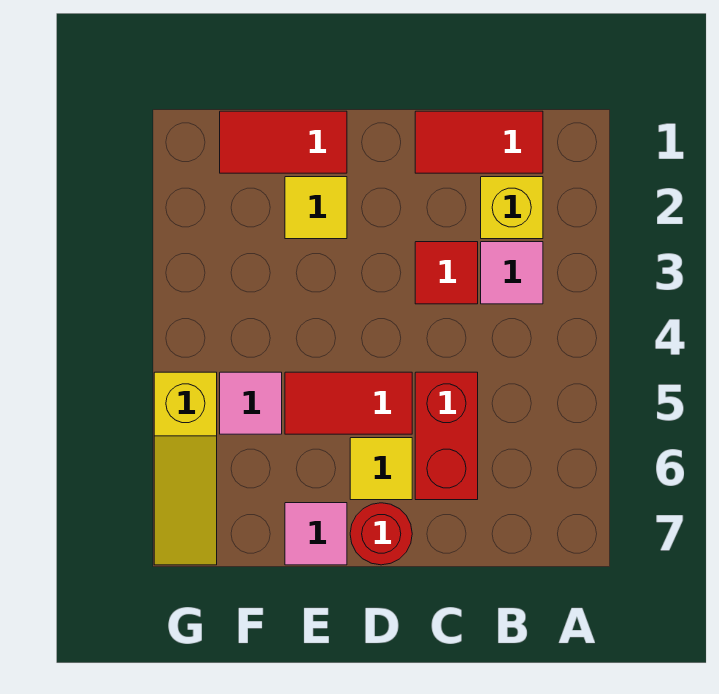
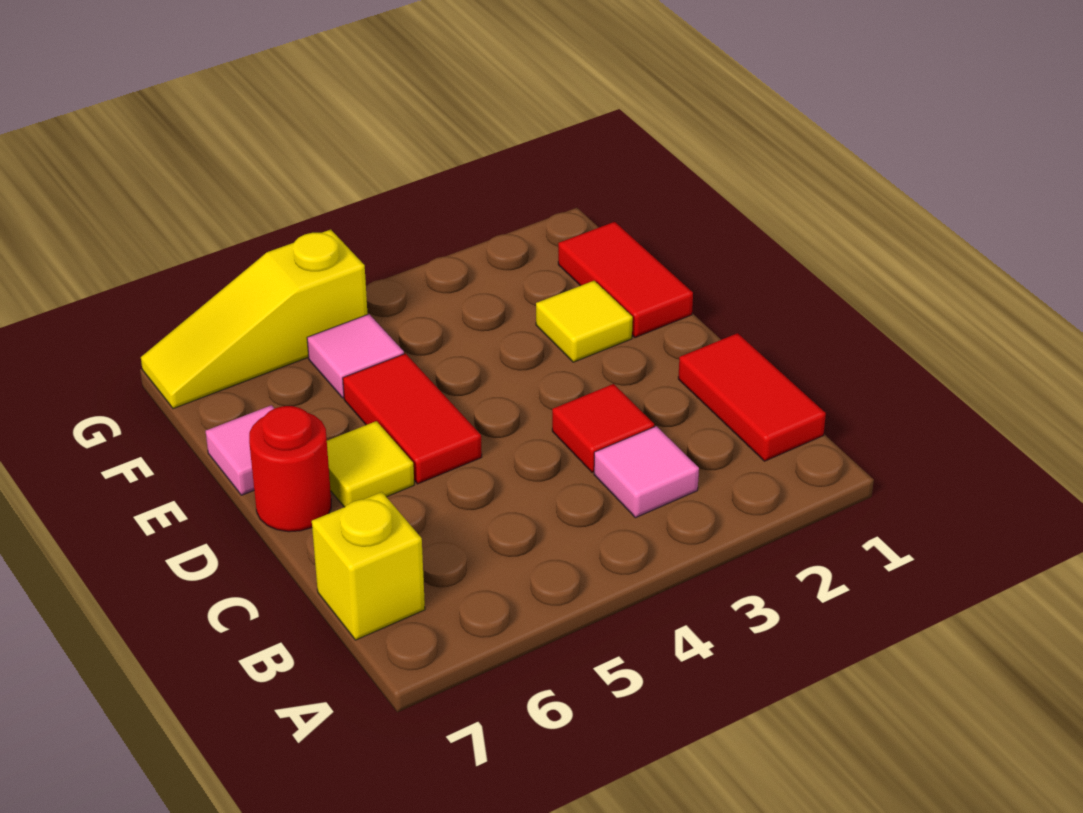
yellow brick B2 level 1 -> yellow brick B7 level 1
red brick C5:C6 level 1 -> none

